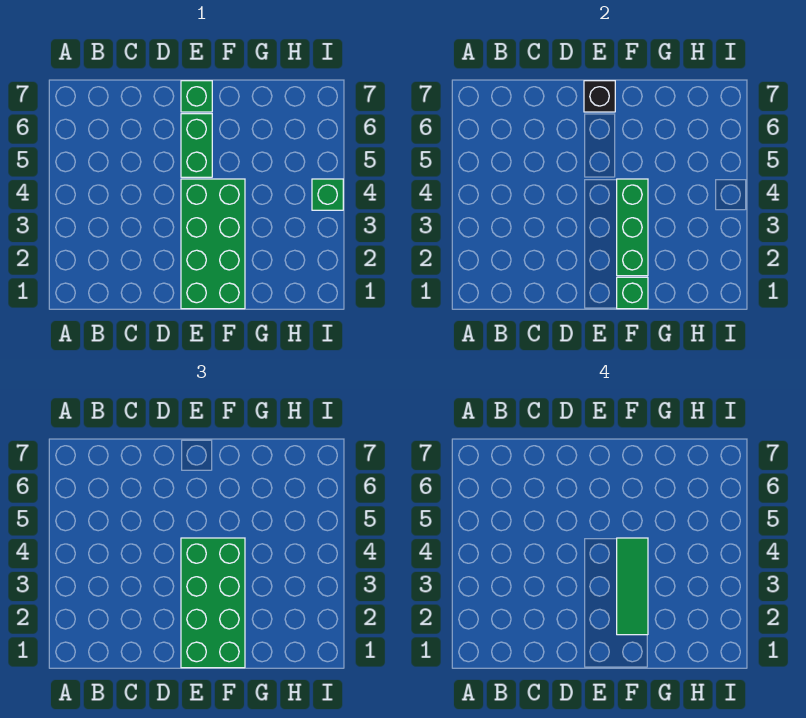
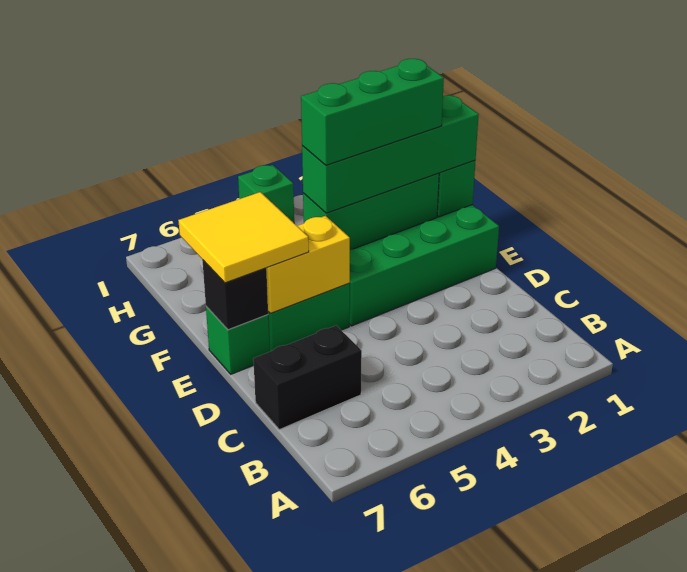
none -> black brick C6:C7 level 1
green brick E1:F4 level 3 -> green brick F1:F4 level 3
none -> yellow brick E5:E6 level 2
none -> yellow tile E6:F7 level 3
green tile F2:F4 level 4 -> green brick F2:F4 level 4

